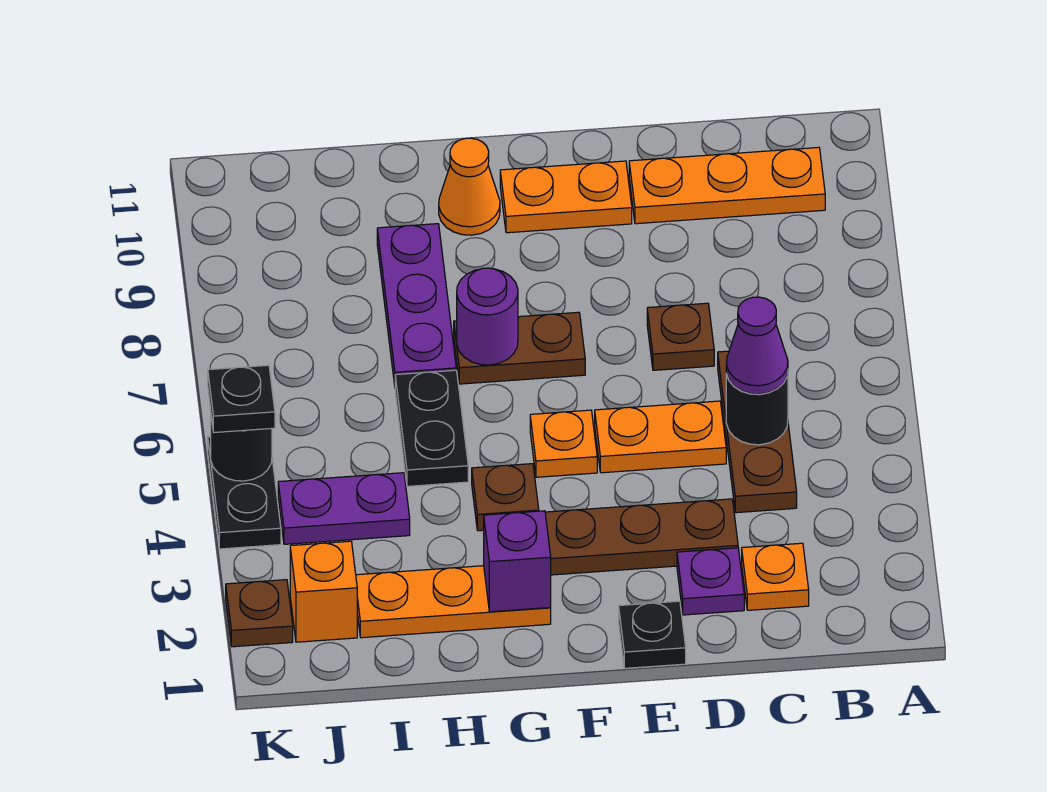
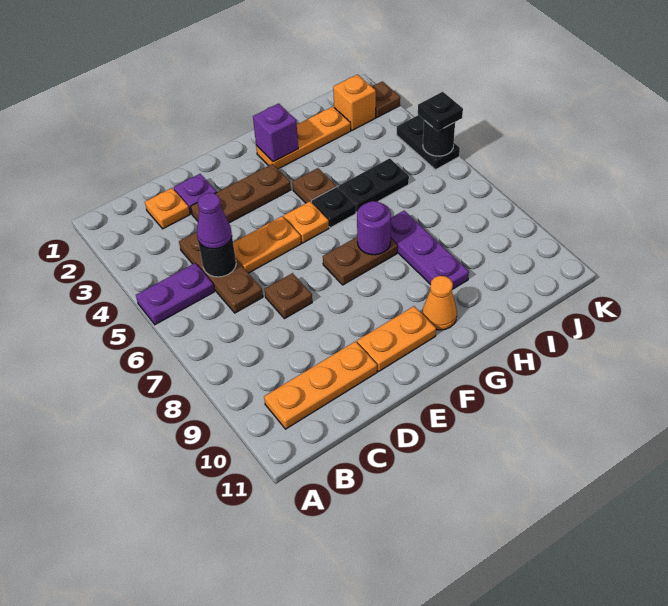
black plate E1 level 1 -> black plate G5 level 1
black plate H5:H6 level 1 -> black plate H5:I5 level 1
purple plate I4:J4 level 1 -> purple plate A5:B5 level 1

